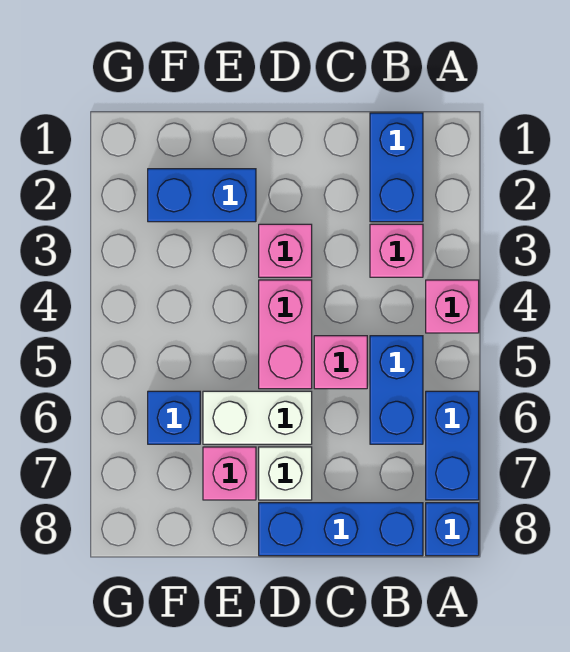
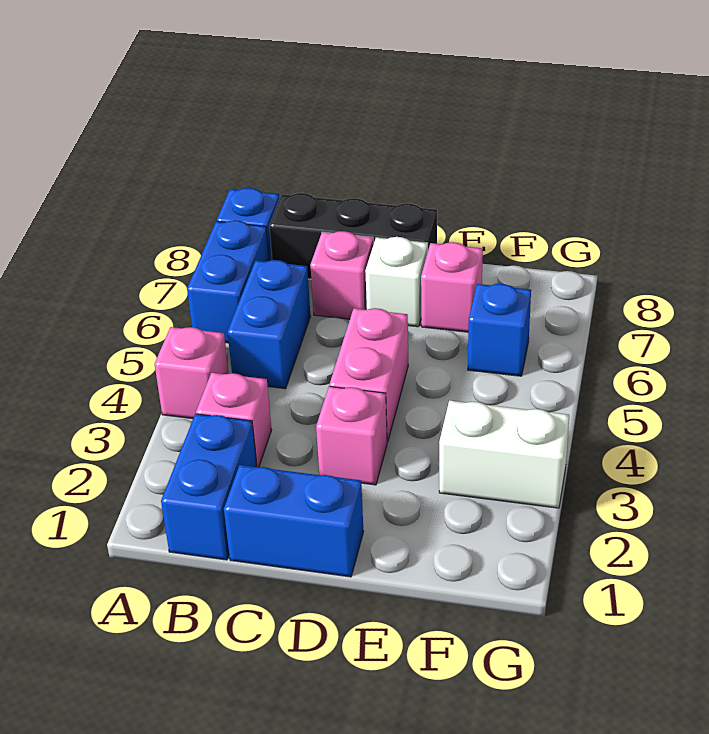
blue brick B8:D8 level 1 -> black brick B8:D8 level 1
pink brick C5 level 1 -> pink brick C7 level 1
white brick D6:E6 level 1 -> white brick F3:G3 level 1
blue brick E2:F2 level 1 -> blue brick C1:D1 level 1

